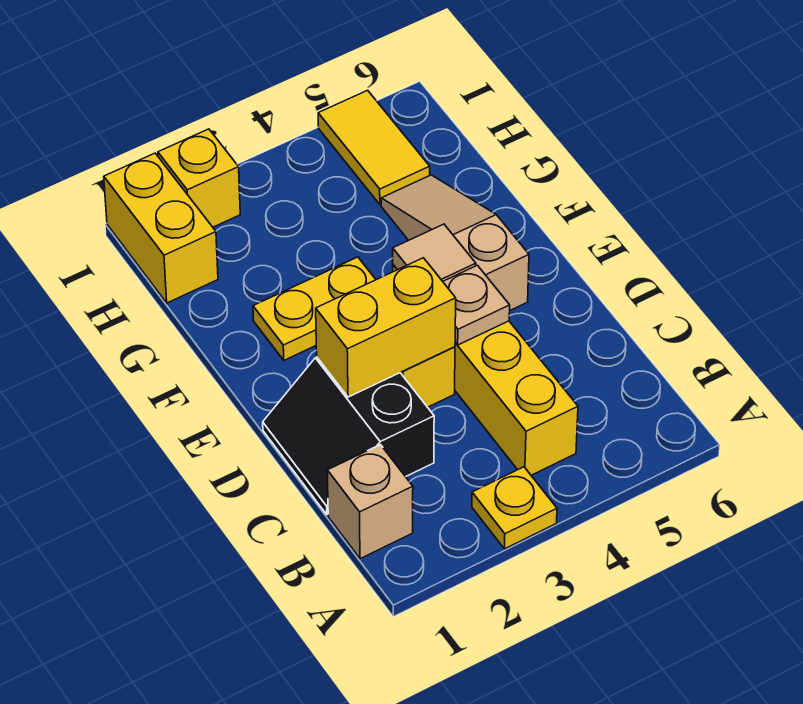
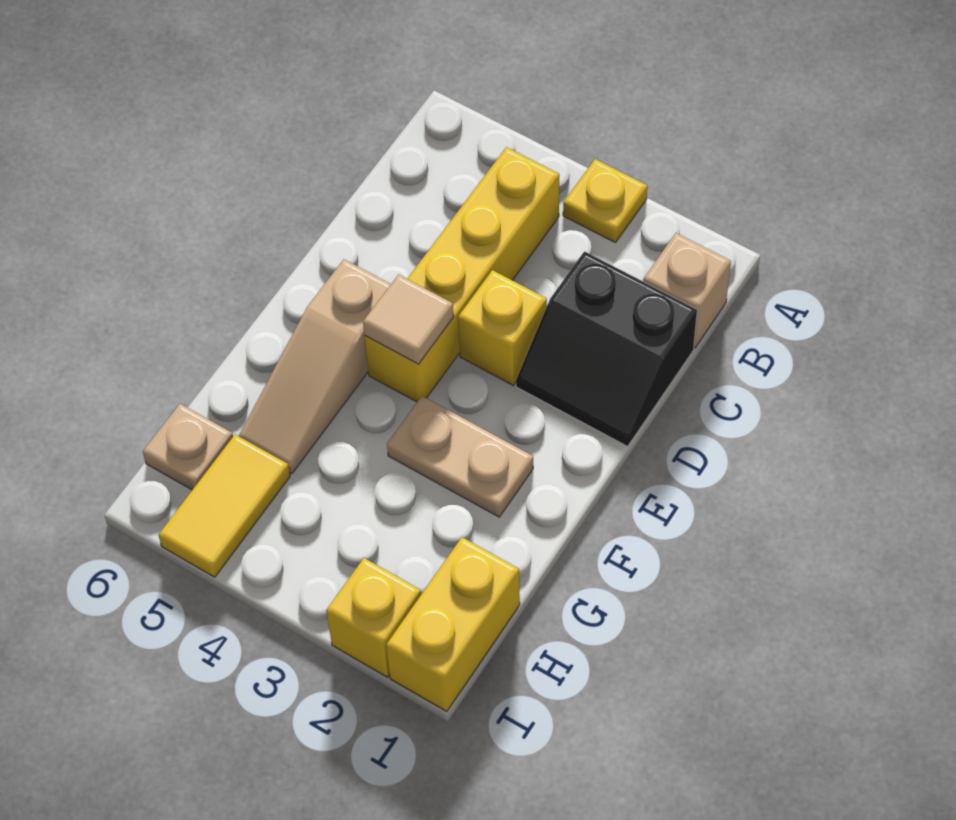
black slope C1:D2 level 1 top 2 -> black slope C1:D2 level 1 top C
yellow brick D2:D3 level 2 -> none
tan plate D4 level 2 -> tan plate H6 level 1
yellow plate F2:F3 level 1 -> tan plate F2:F3 level 1

